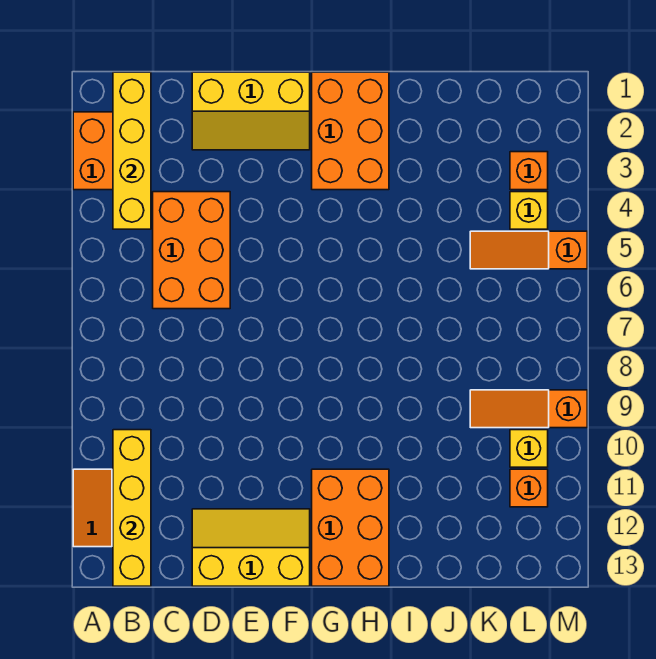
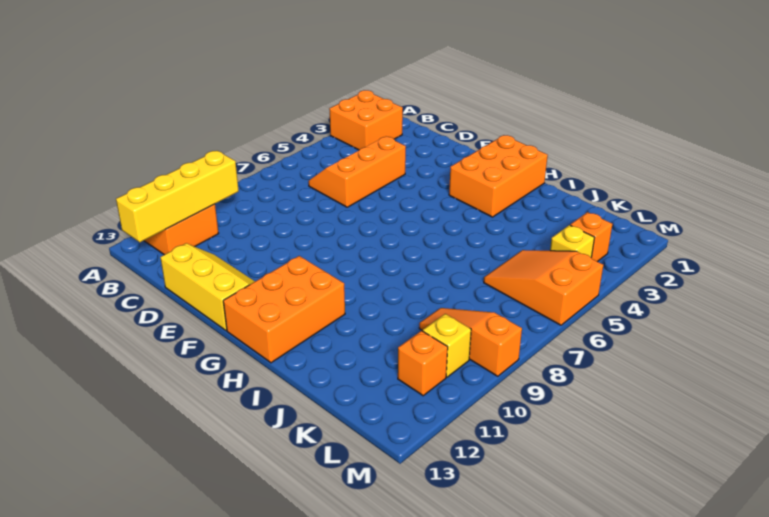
yellow brick B1:B4 level 2 -> none
orange brick C4:D6 level 1 -> orange slope C4:D6 level 1 top D
yellow slope D1:F2 level 1 top 1 -> none
orange slope K5:M5 level 1 top M -> orange slope K5:M6 level 1 top M

